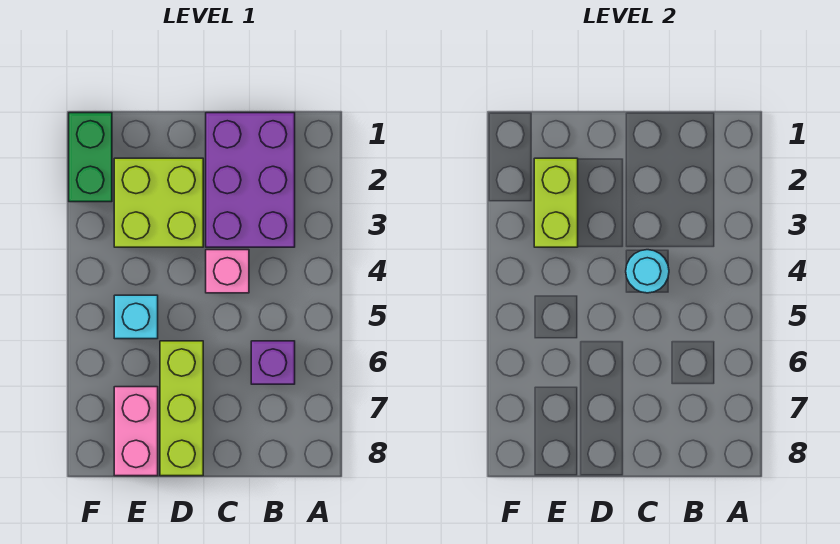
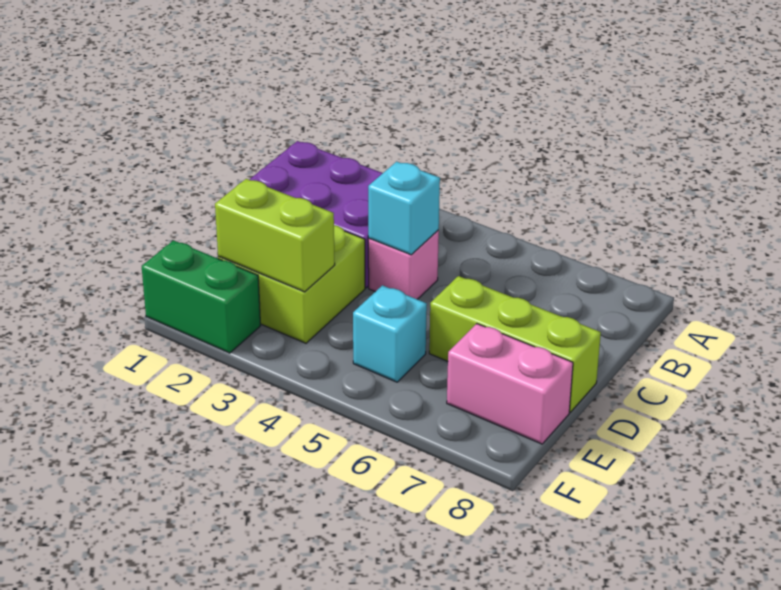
purple brick B6 level 1 -> none
cyan round brick C4 level 2 -> cyan brick C4 level 2

